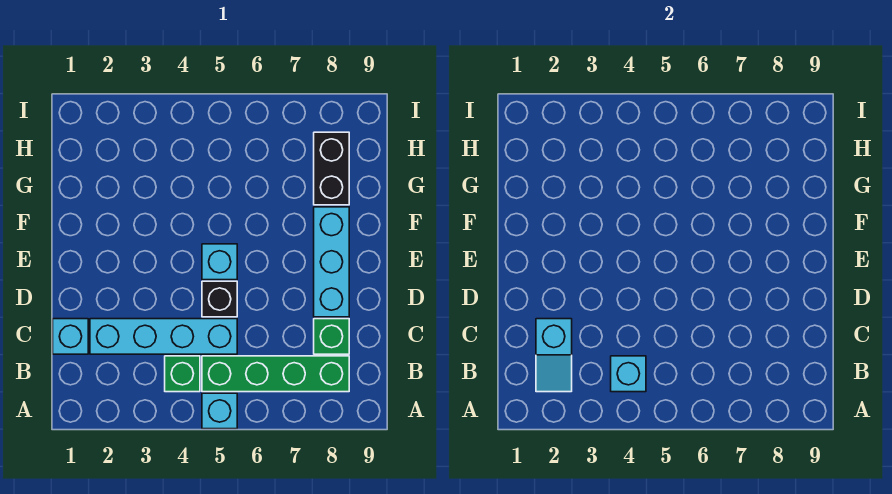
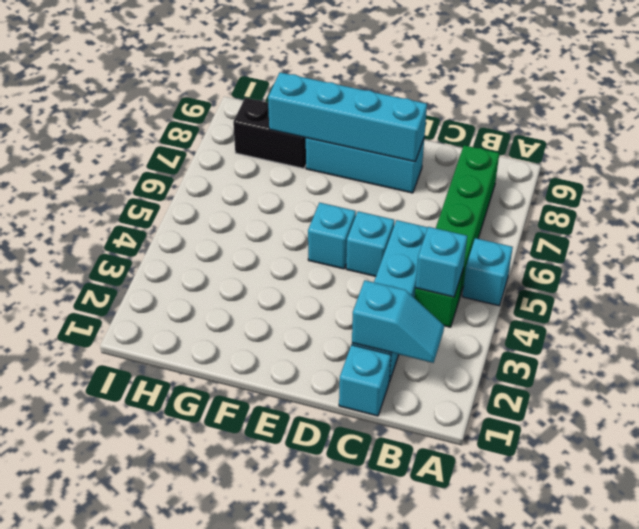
green brick C8 level 1 -> none
black brick D5 level 1 -> cyan brick D5 level 1
none -> cyan brick D8:G8 level 2

